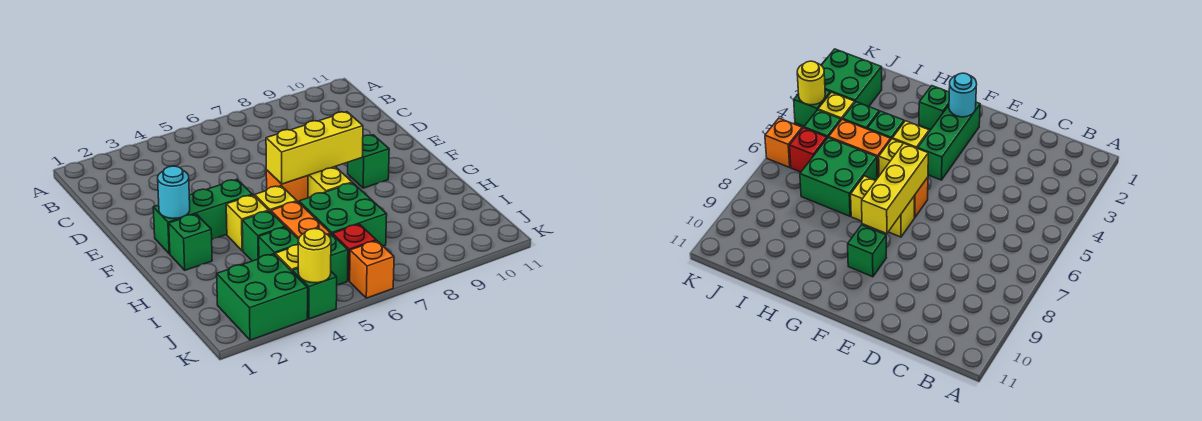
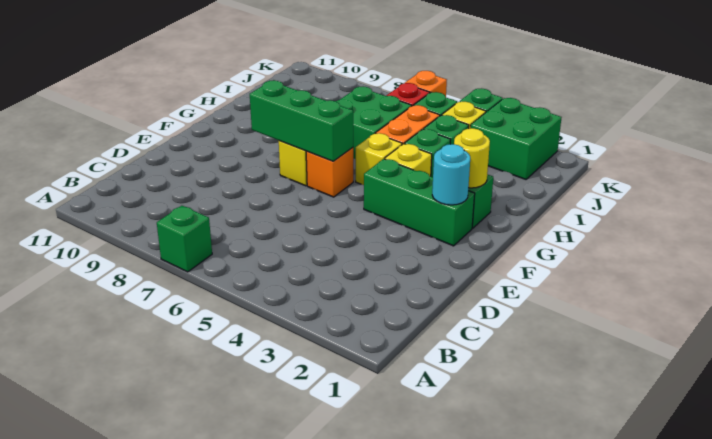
yellow brick F6:F8 level 2 -> green brick F6:F8 level 2
green brick F9 level 1 -> green brick A7 level 1
yellow round brick K4 level 2 -> yellow round brick G2 level 2

